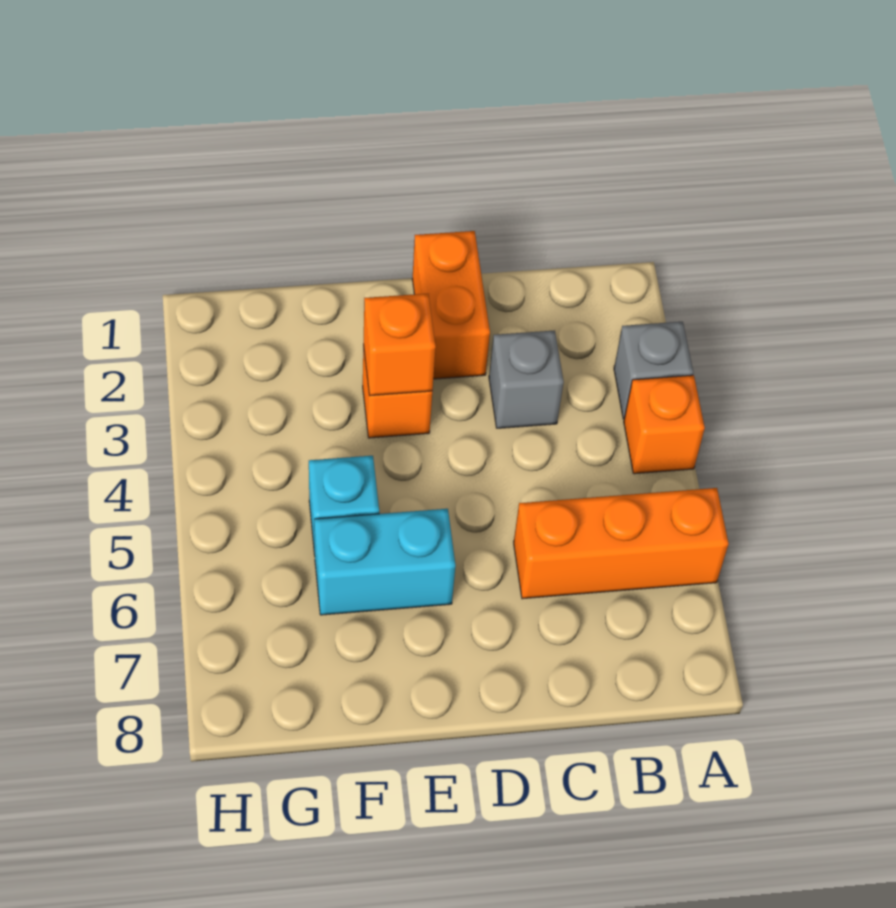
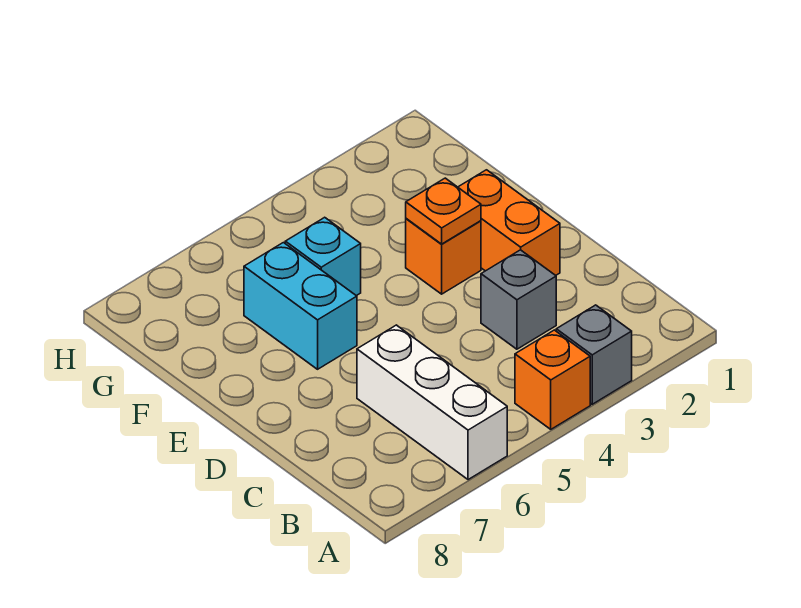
orange brick A6:C6 level 1 -> white brick A6:C6 level 1
orange brick D1:D2 level 1 -> orange brick D2:E2 level 1
orange brick E3 level 2 -> orange plate E3 level 2

